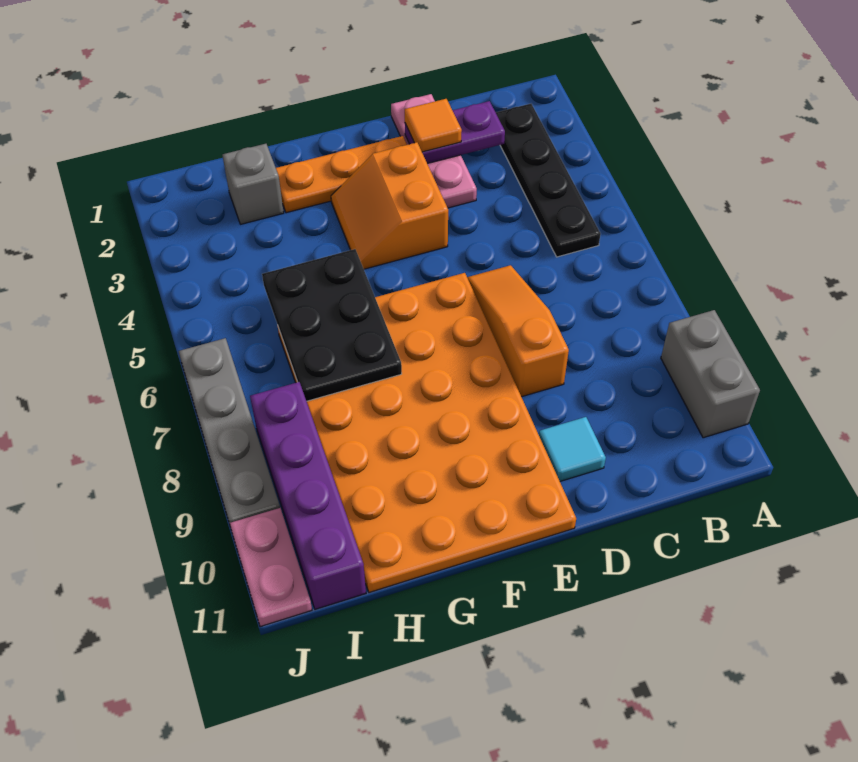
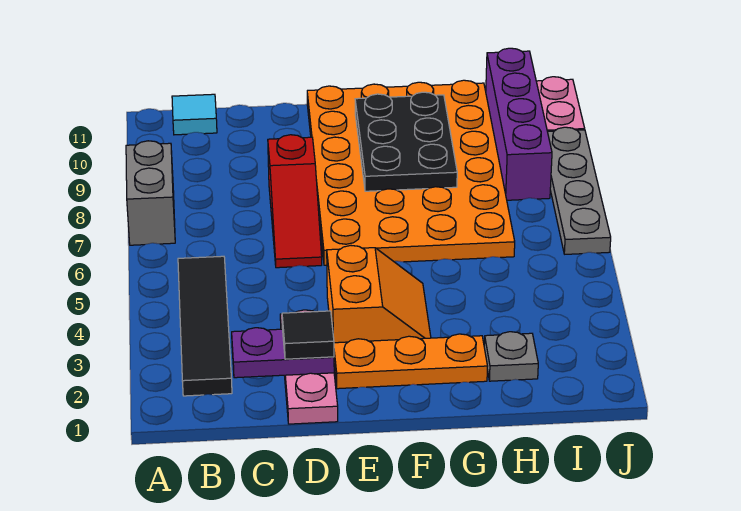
grey brick A9:A10 level 1 -> grey brick A7:A8 level 1
black plate B2:B5 level 1 -> black tile B2:B5 level 1
orange tile D2 level 3 -> black tile D2 level 3
orange slope D6:D8 level 1 top 8 -> red slope D6:D8 level 1 top 8
cyan tile D10 level 1 -> cyan tile B11 level 1
black plate G5:H7 level 2 -> black plate F8:G10 level 2
grey brick H2 level 1 -> grey plate H2 level 1

